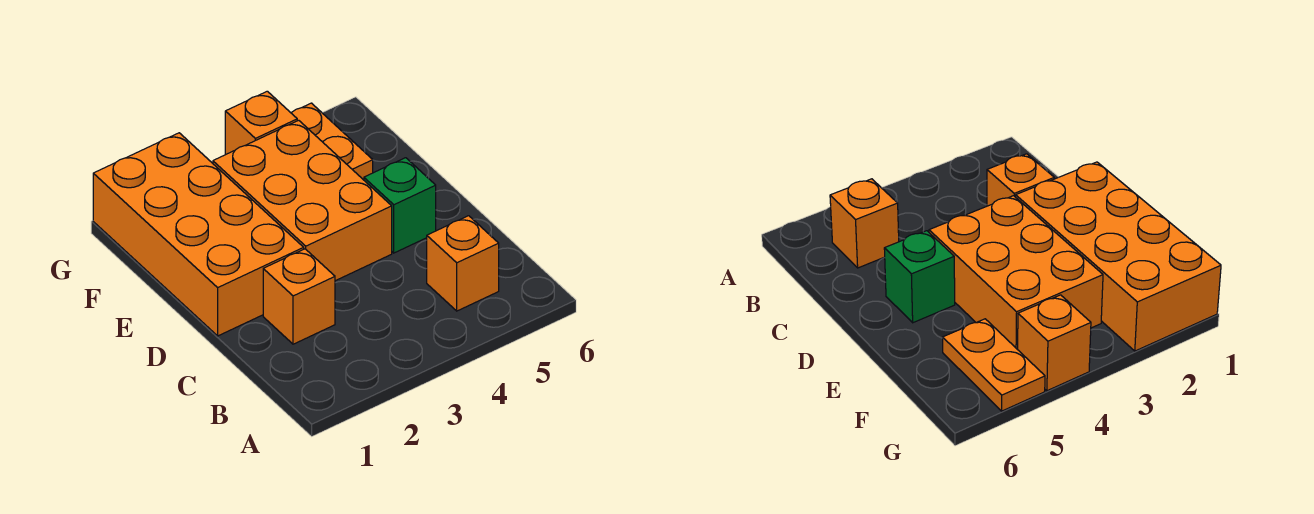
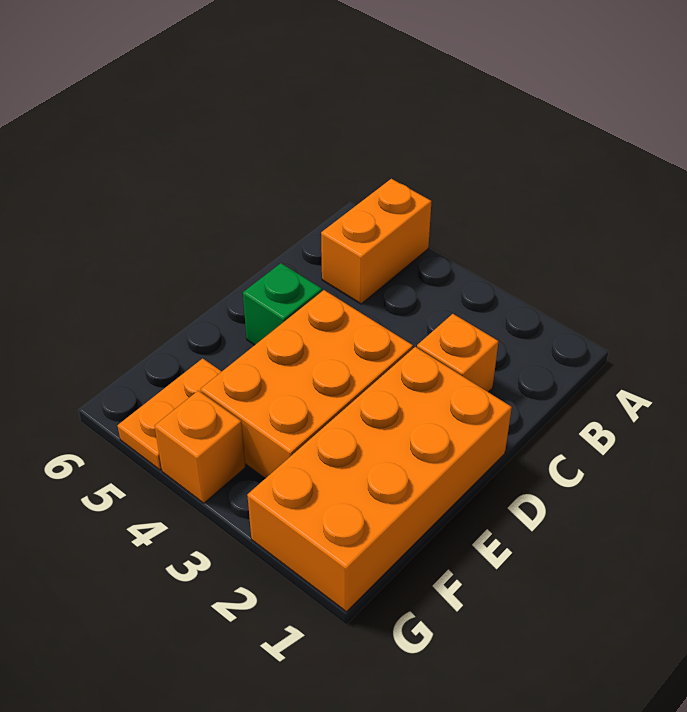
orange brick B5 level 1 -> orange brick A5:B5 level 1

